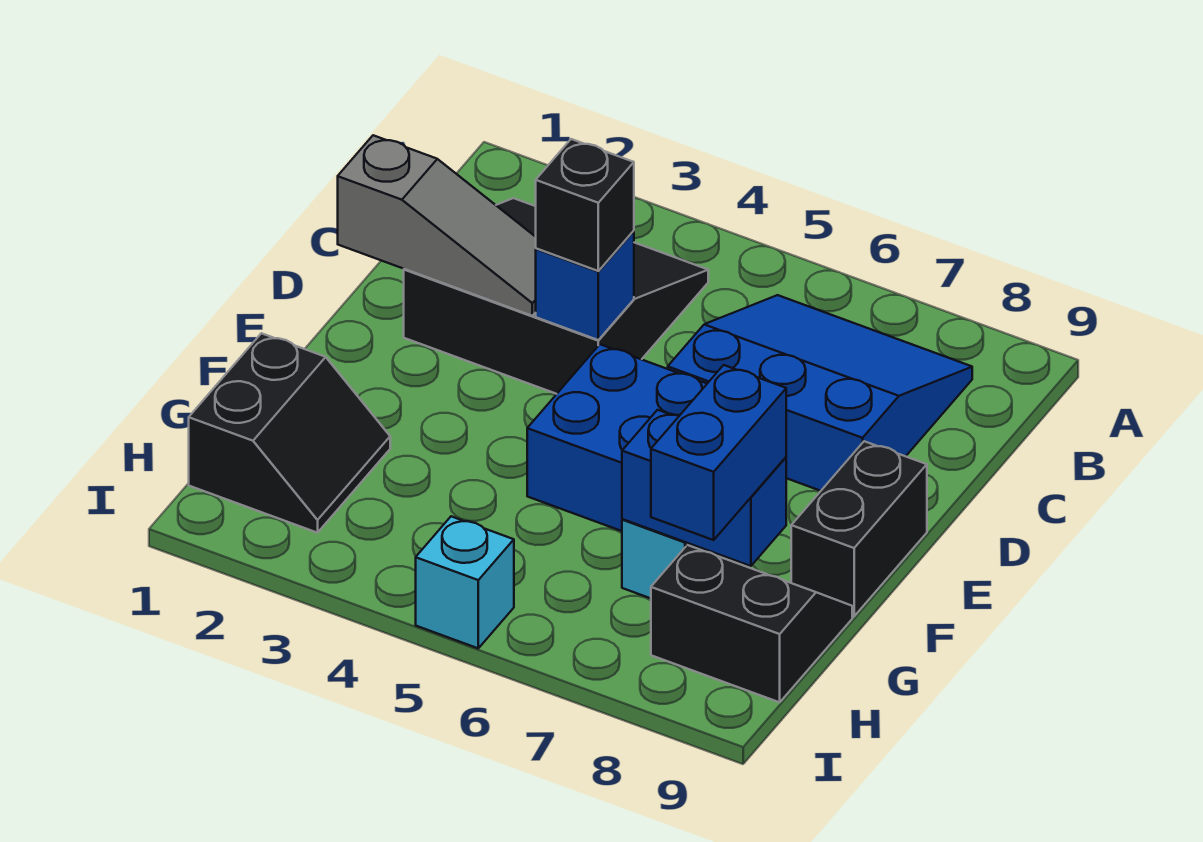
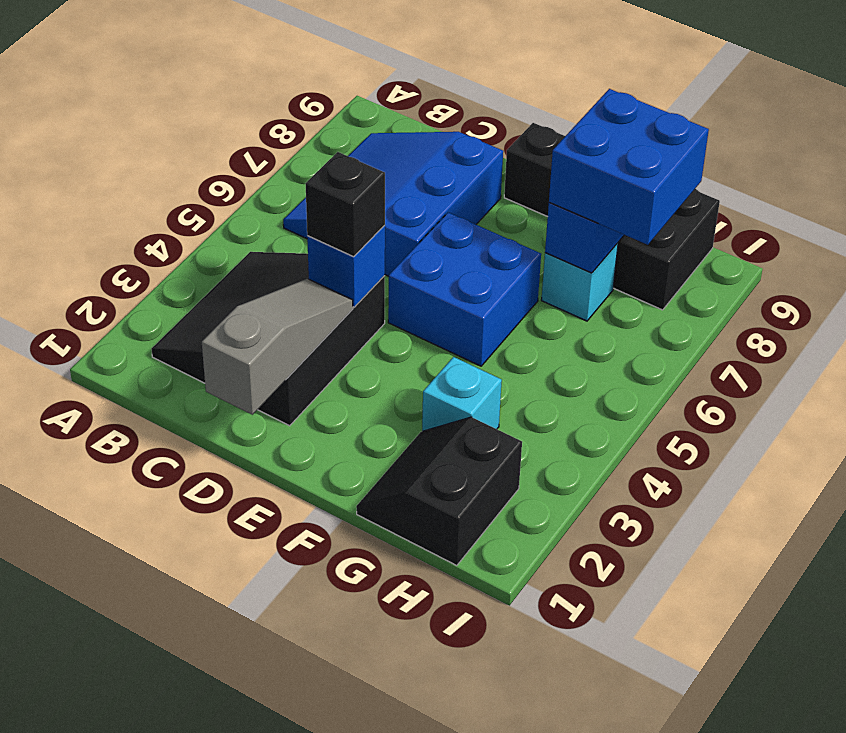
black slope G1:H2 level 1 top 1 -> black slope G1:H2 level 1 top H
blue brick G8:H8 level 3 -> blue brick G7:H8 level 3
cyan brick I5 level 1 -> cyan brick G3 level 1

